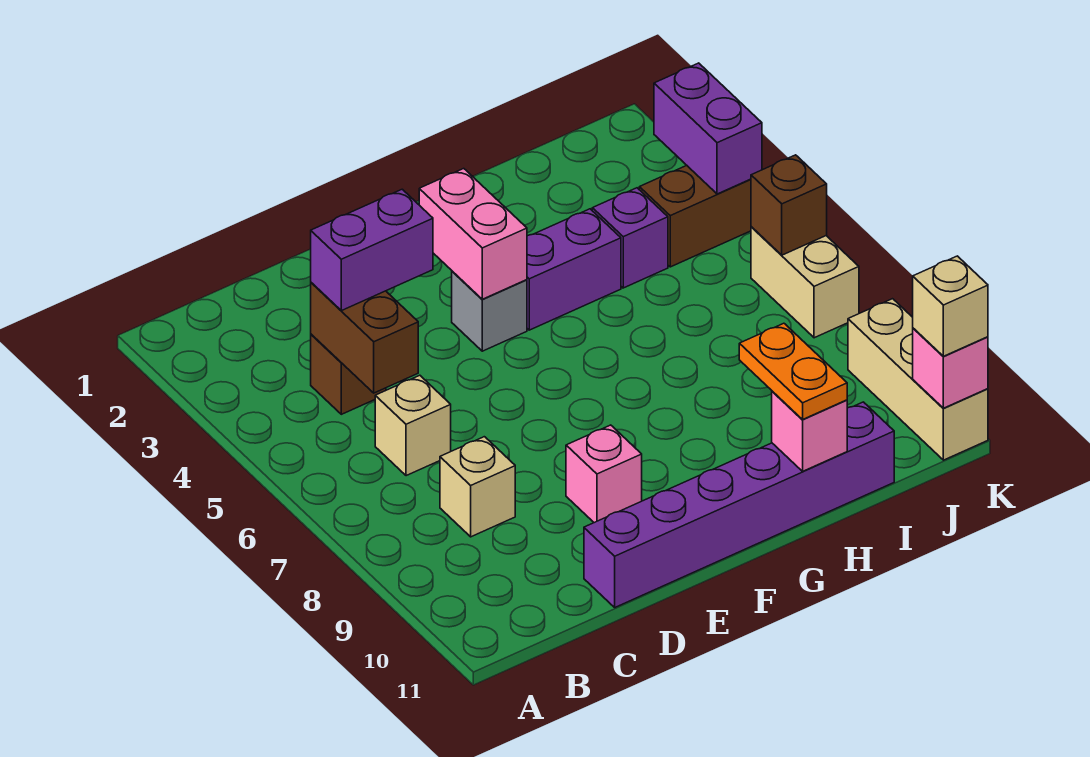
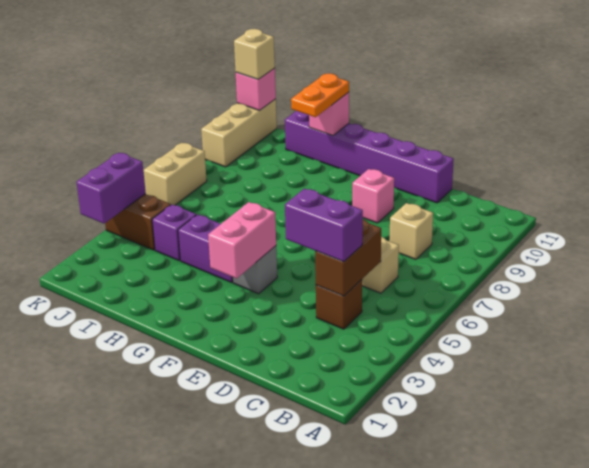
brown brick K6 level 2 -> none

